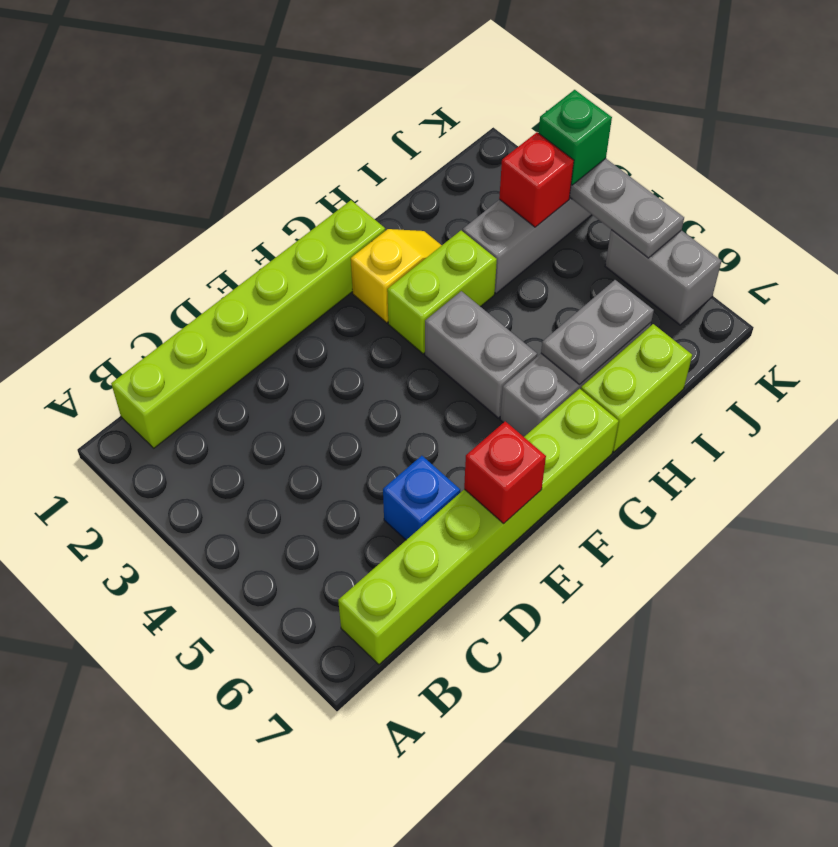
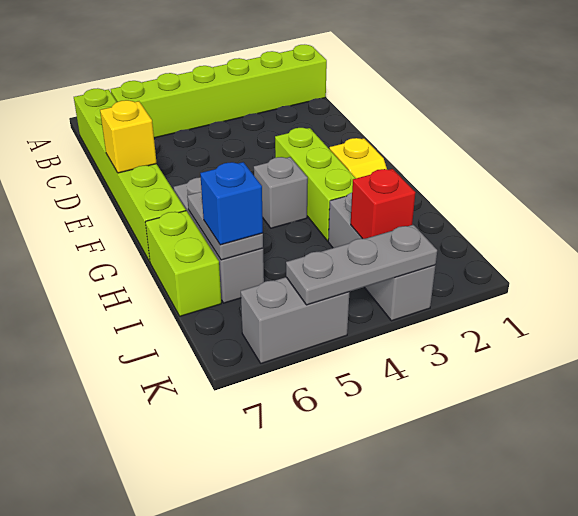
lime brick B1:G1 level 1 -> lime brick B1:B6 level 1
blue brick D6 level 1 -> blue brick I6 level 3
red brick E7 level 2 -> yellow brick E7 level 2
lime brick G3:H3 level 1 -> lime brick F3:H3 level 1
grey brick G4:G5 level 1 -> grey brick G4 level 1
green brick K3 level 3 -> none

